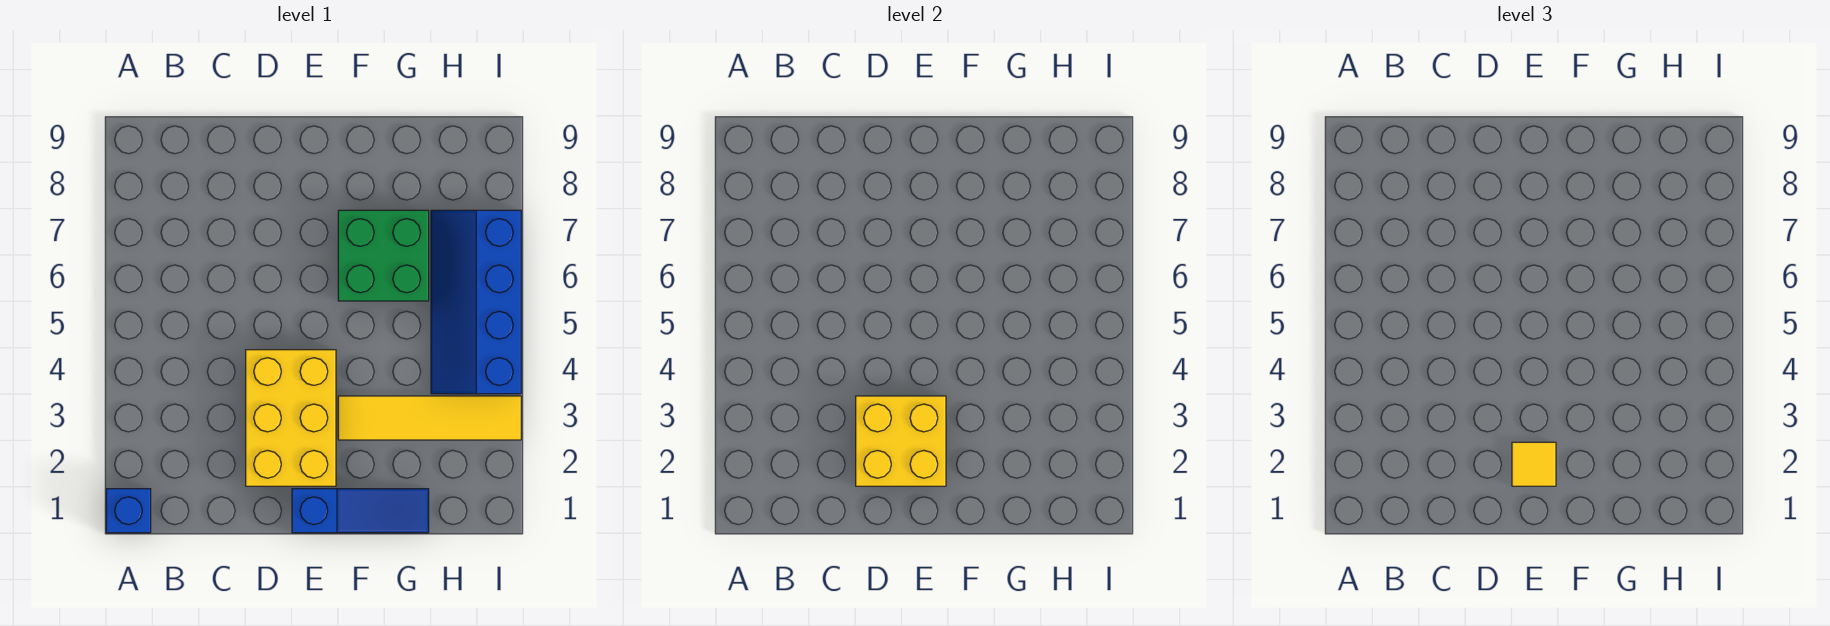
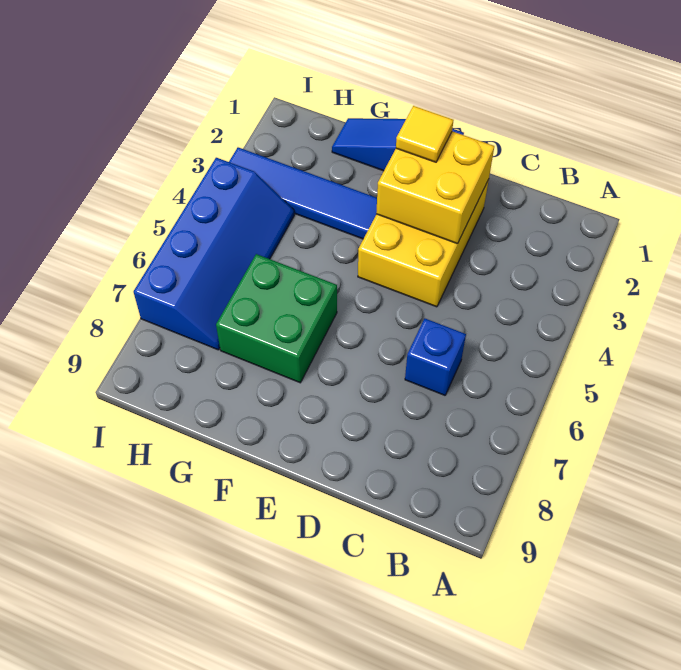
blue brick A1 level 1 -> blue brick C6 level 1
yellow tile F3:I3 level 1 -> blue tile F3:I3 level 1

